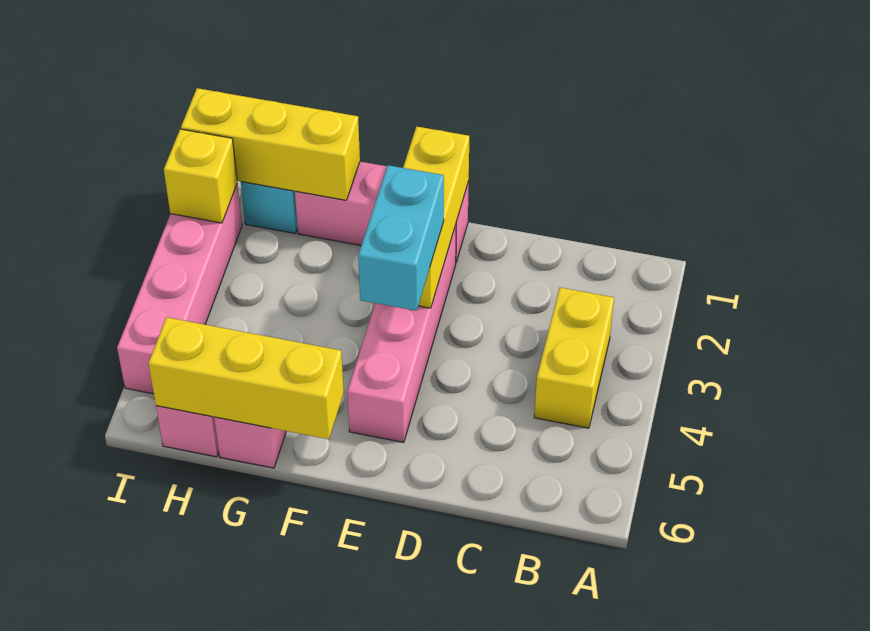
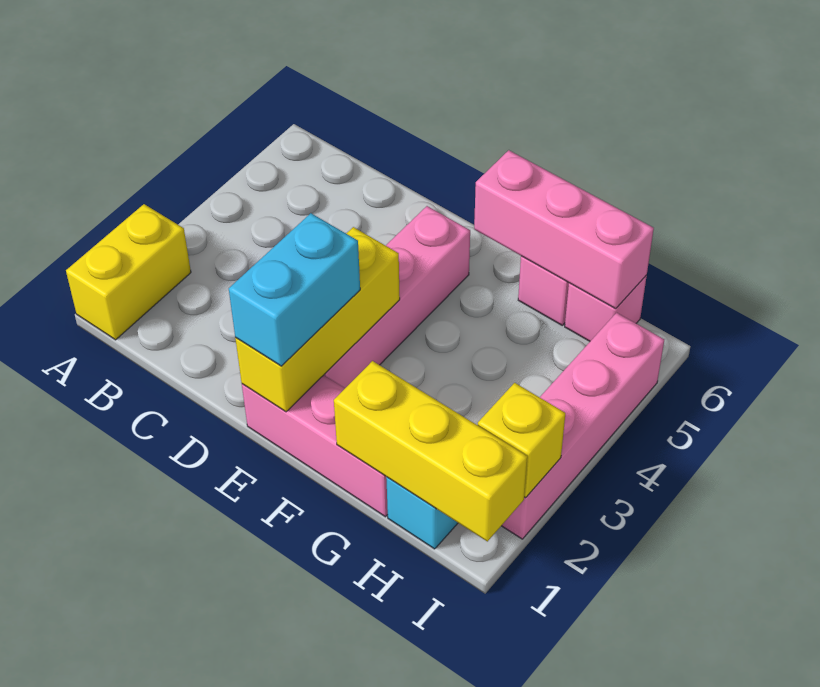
yellow brick B3:B4 level 1 -> yellow brick A1:A2 level 1
cyan brick E3:E4 level 3 -> cyan brick E1:E2 level 3
yellow brick F6:H6 level 2 -> pink brick F6:H6 level 2

